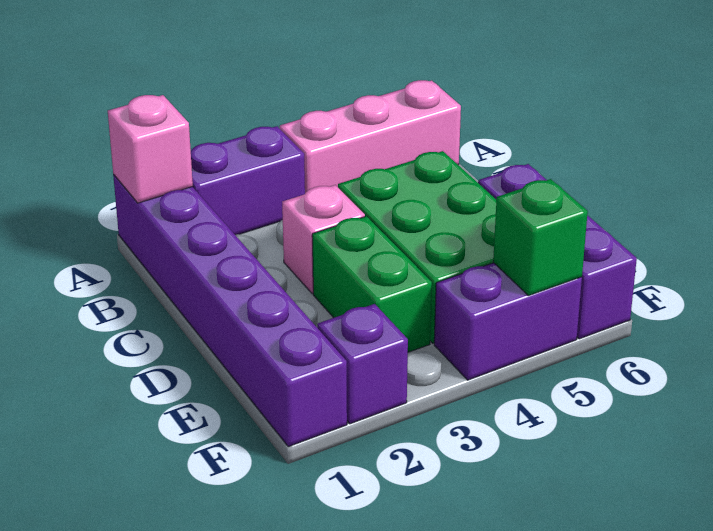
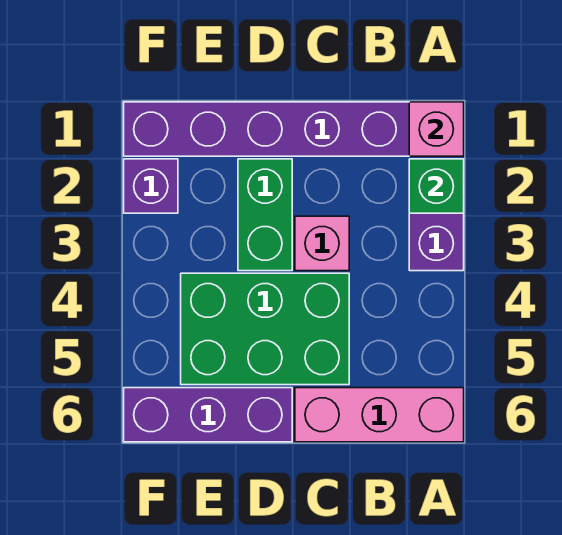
pink brick A4:A6 level 1 -> pink brick A6:C6 level 1
green brick D3:E3 level 1 -> green brick D2:D3 level 1
purple brick F4:F5 level 1 -> none
green brick F5 level 2 -> green brick A2 level 2

